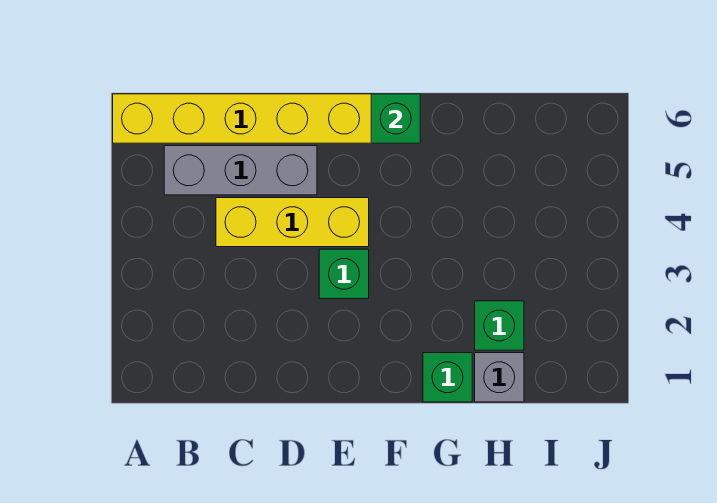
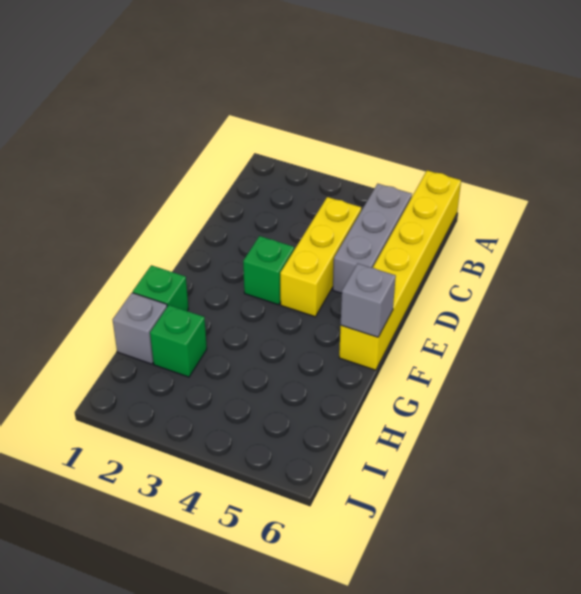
green brick F6 level 2 -> grey brick F6 level 2

